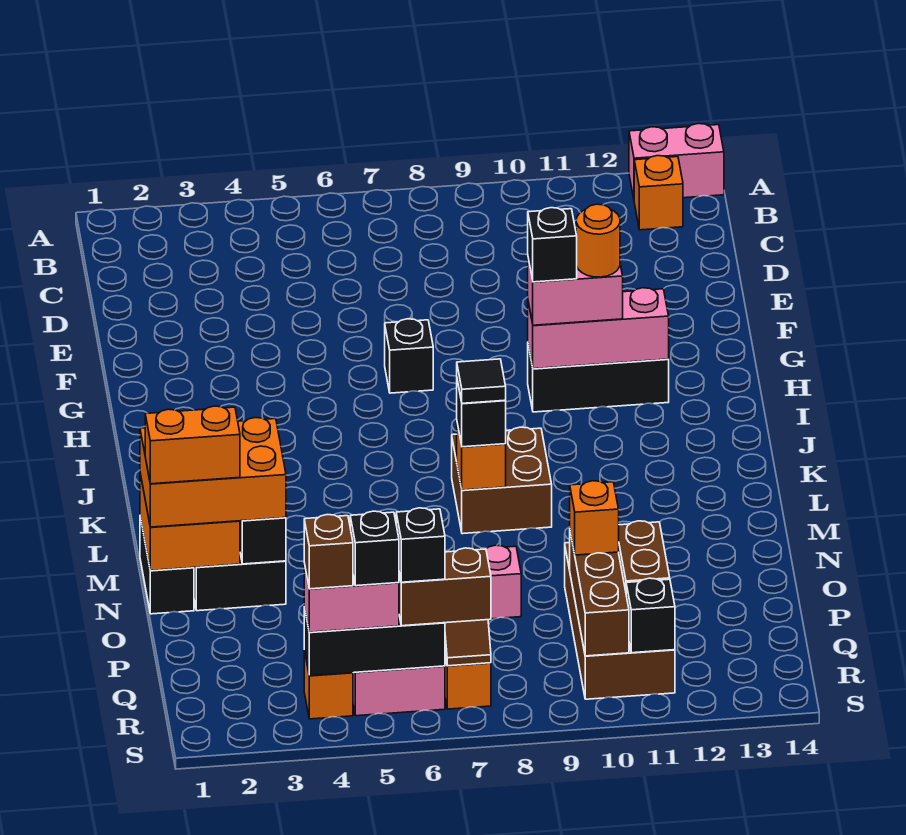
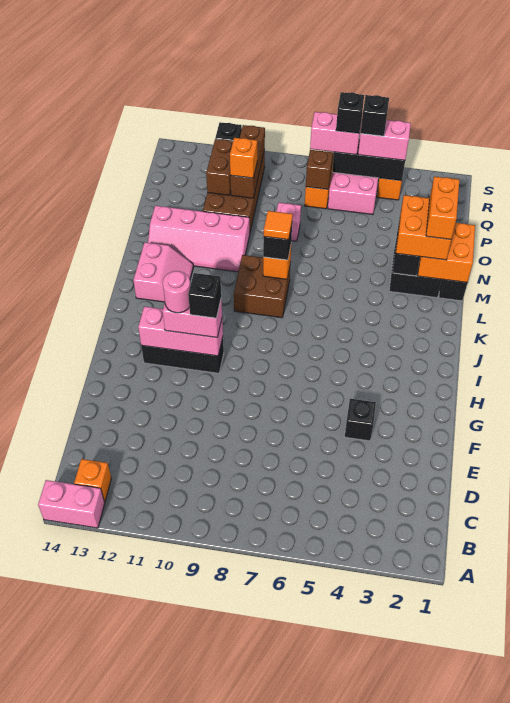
black brick G7 level 1 -> black brick F4 level 1
orange round brick H11 level 4 -> pink round brick H11 level 4
none -> pink slope K12:L13 level 1 top 13
black tile L8 level 4 -> orange tile L8 level 4
orange brick M1:N3 level 3 -> orange brick M2:N3 level 3
none -> pink slope M10:N13 level 1 top N
orange brick N1:N2 level 4 -> orange brick M2:N2 level 4
brown brick R4 level 4 -> none
brown brick R6:R7 level 3 -> pink brick R6:R7 level 3

